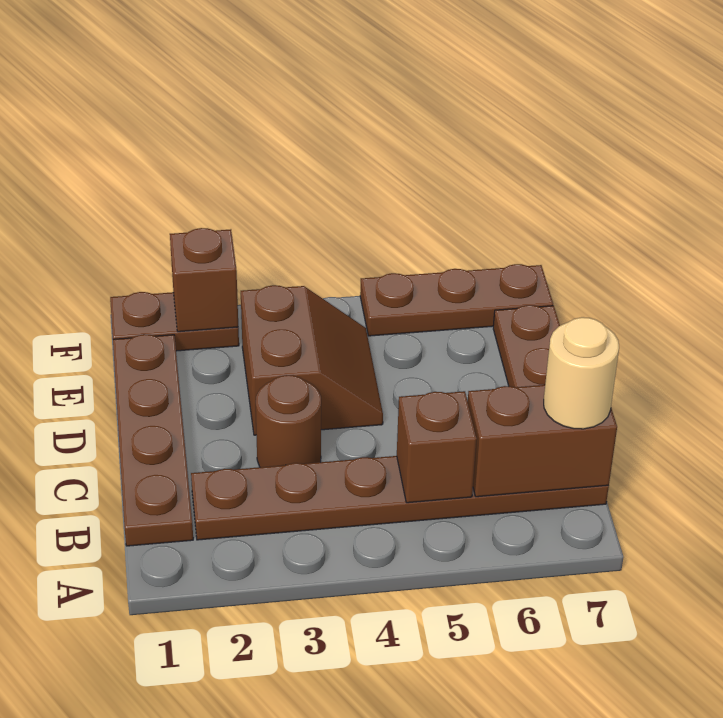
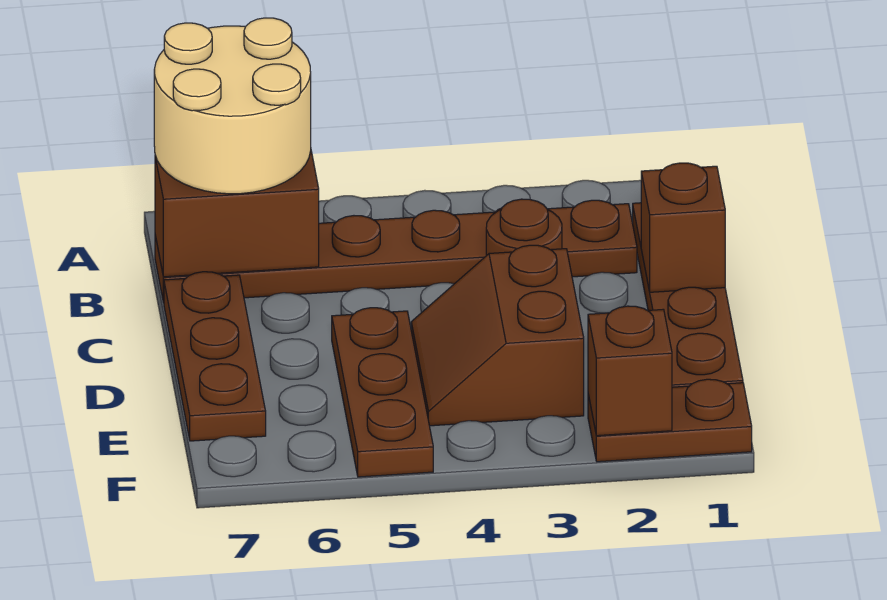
brown brick B5 level 2 -> brown brick C1 level 2
tan round brick B7 level 3 -> tan round brick A6:B7 level 3
brown plate F5:F7 level 1 -> brown plate D5:F5 level 1

